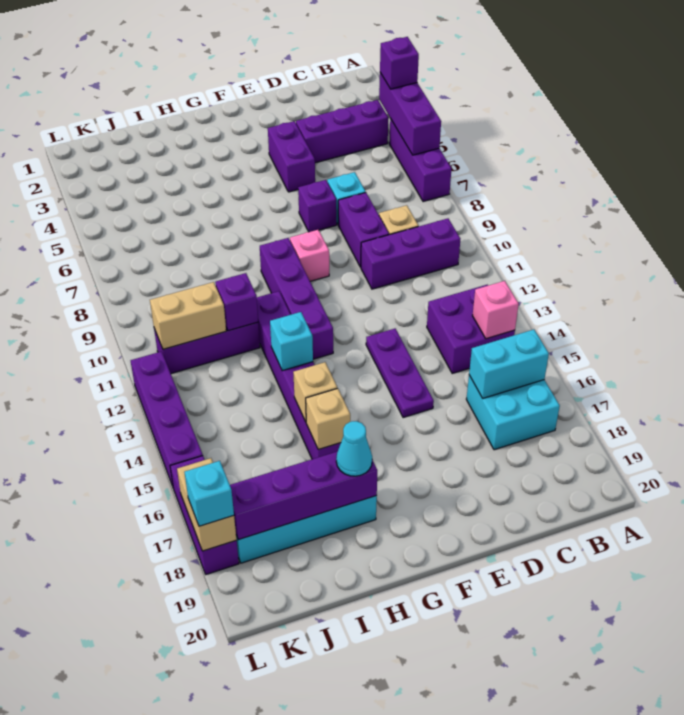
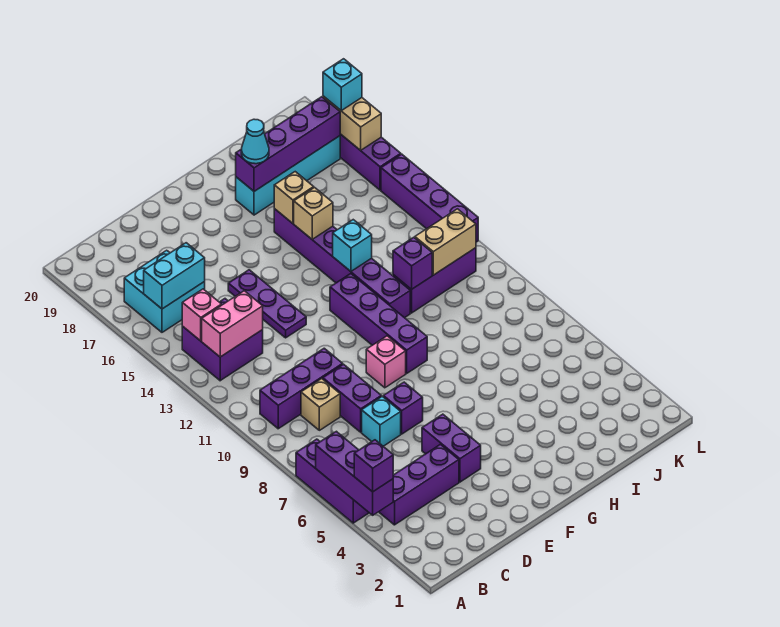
none -> pink brick B13:C13 level 2

